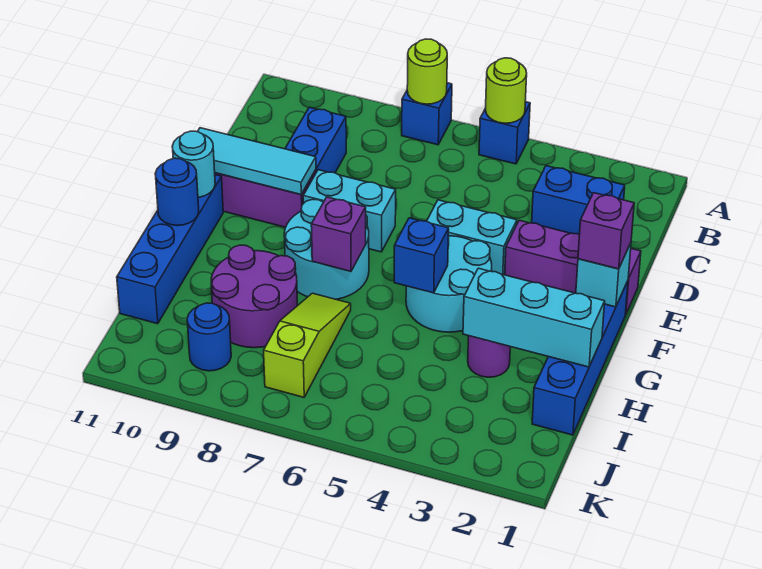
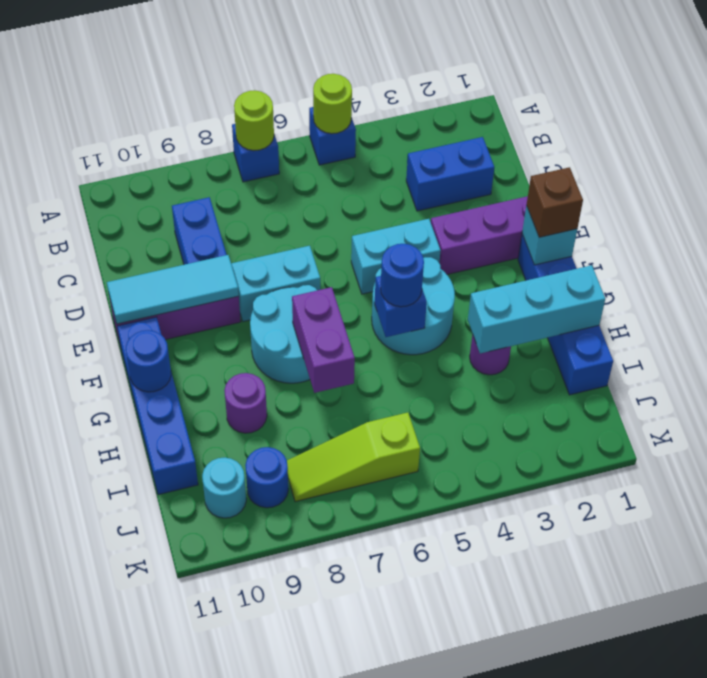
purple brick F1 level 3 -> brown brick F1 level 3
cyan round brick F11 level 2 -> cyan round brick J10 level 1
none -> blue round brick G5 level 3
purple brick G7 level 2 -> purple brick G7:H7 level 2
lime slope H7:J7 level 1 top J -> lime slope J6:J8 level 1 top 6
purple round brick H8:I9 level 1 -> purple round brick H9 level 1

